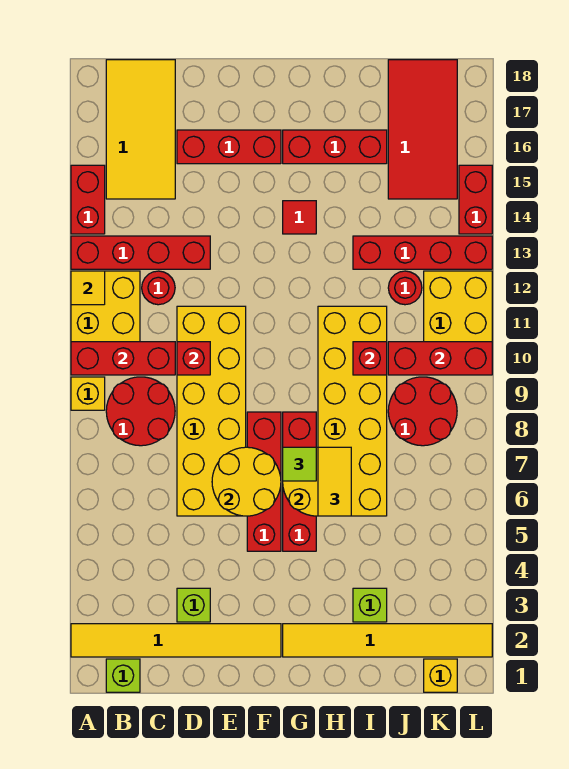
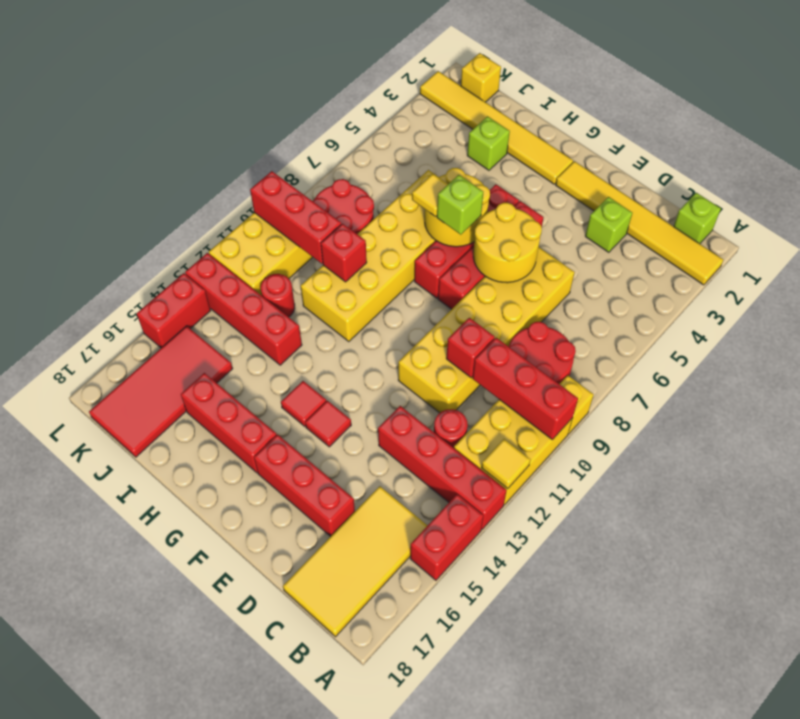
none -> red tile F14 level 1
lime tile G7 level 3 -> lime brick G7 level 3
yellow tile H6:H7 level 3 -> yellow tile H7 level 3

